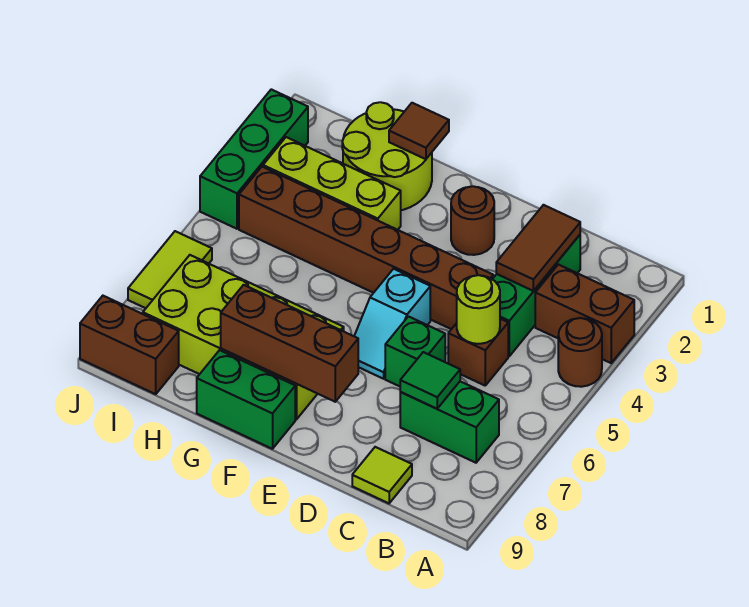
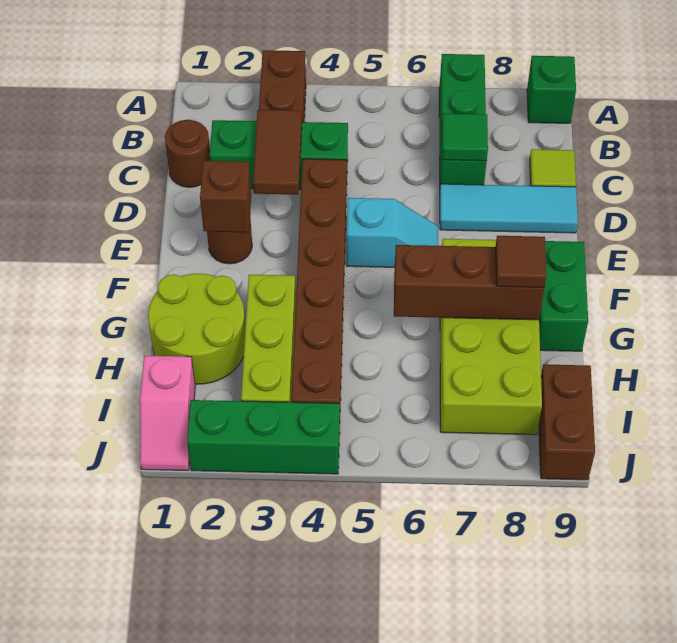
brown round brick A4 level 1 -> brown round brick C1 level 1
green brick B7:C7 level 1 -> green brick A7:C7 level 1
brown tile C2:C3 level 2 -> brown tile C3:D3 level 2
brown brick C5 level 1 -> brown brick E2 level 2
lime round brick C5 level 2 -> none
green brick D6 level 1 -> green brick A9 level 1
none -> cyan tile D7:D9 level 1
brown brick E8:G8 level 2 -> brown brick G6:G8 level 2
brown tile G1 level 2 -> brown tile G8 level 3
none -> pink slope I1:J1 level 1 top I
lime tile J6:J7 level 1 -> none

